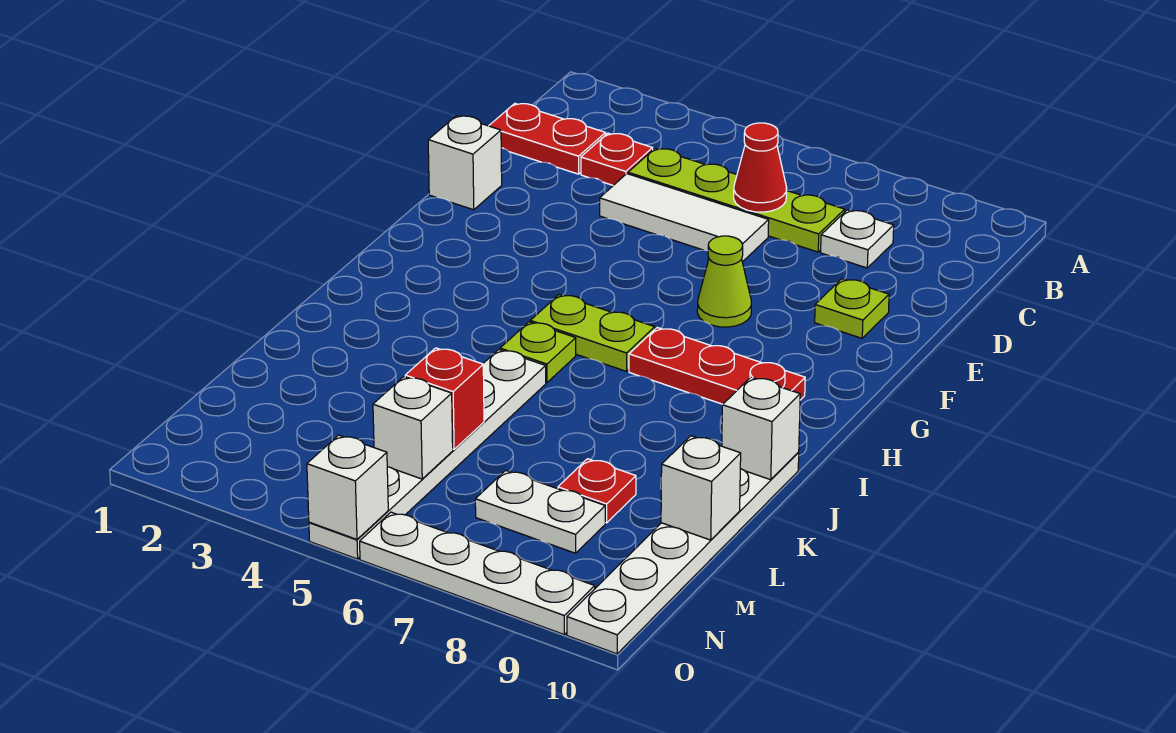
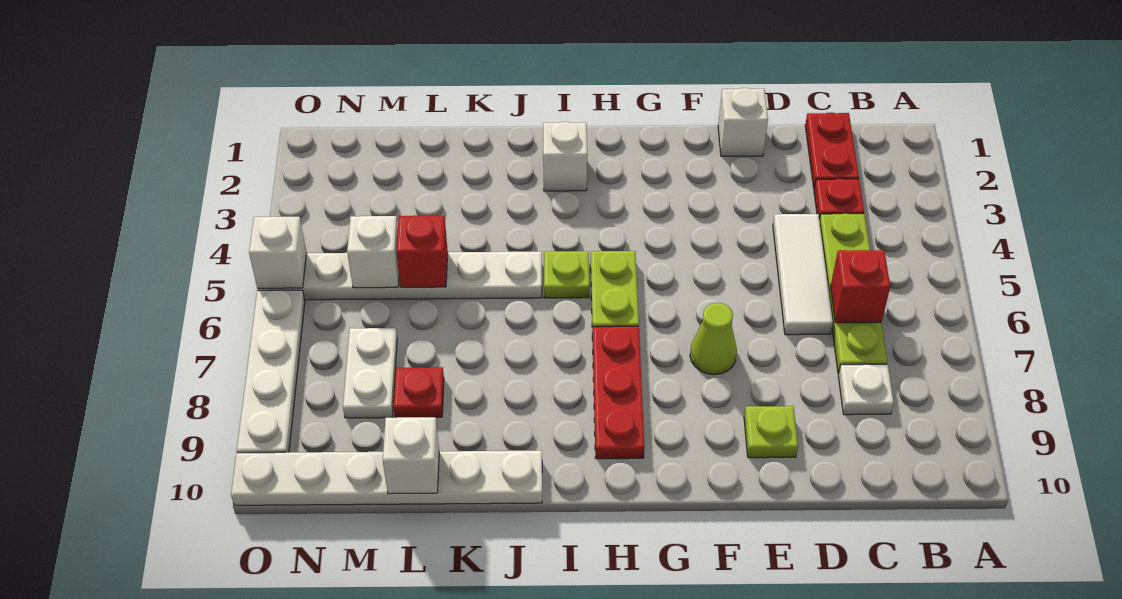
red cone C6 level 2 -> red brick C6 level 2
white brick J10 level 2 -> white brick I2 level 1

